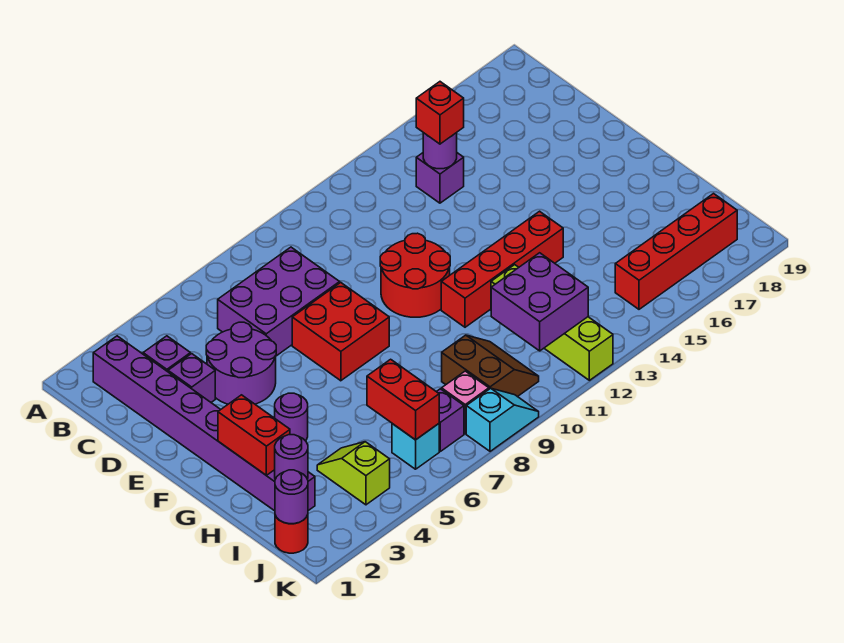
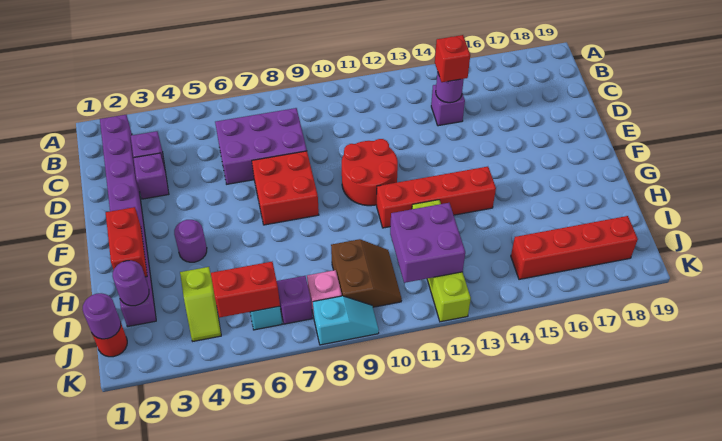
purple round brick D4:E5 level 1 -> none
lime slope I4:J4 level 1 top J -> lime slope I4:J4 level 1 top I
red brick I6:J6 level 2 -> red brick J5:J6 level 2

